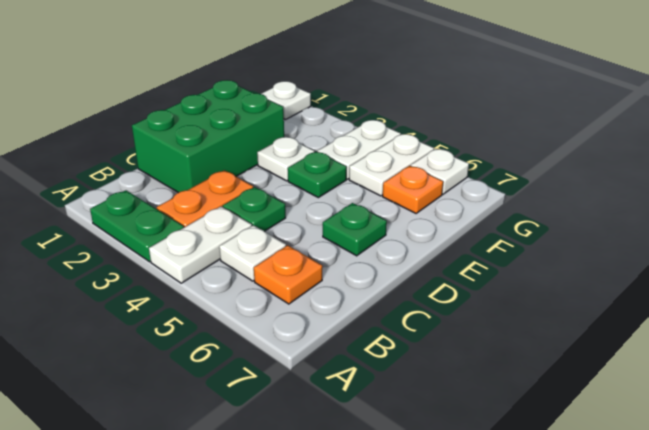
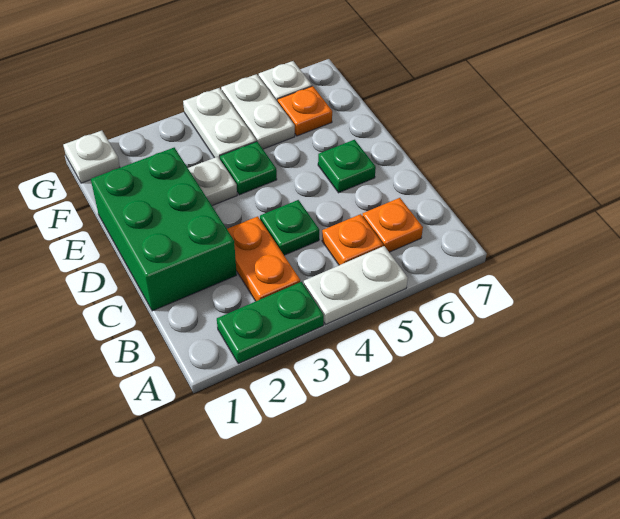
white plate A4:B4 level 1 -> white plate A4:A5 level 1
white plate B5 level 1 -> orange plate B5 level 1

